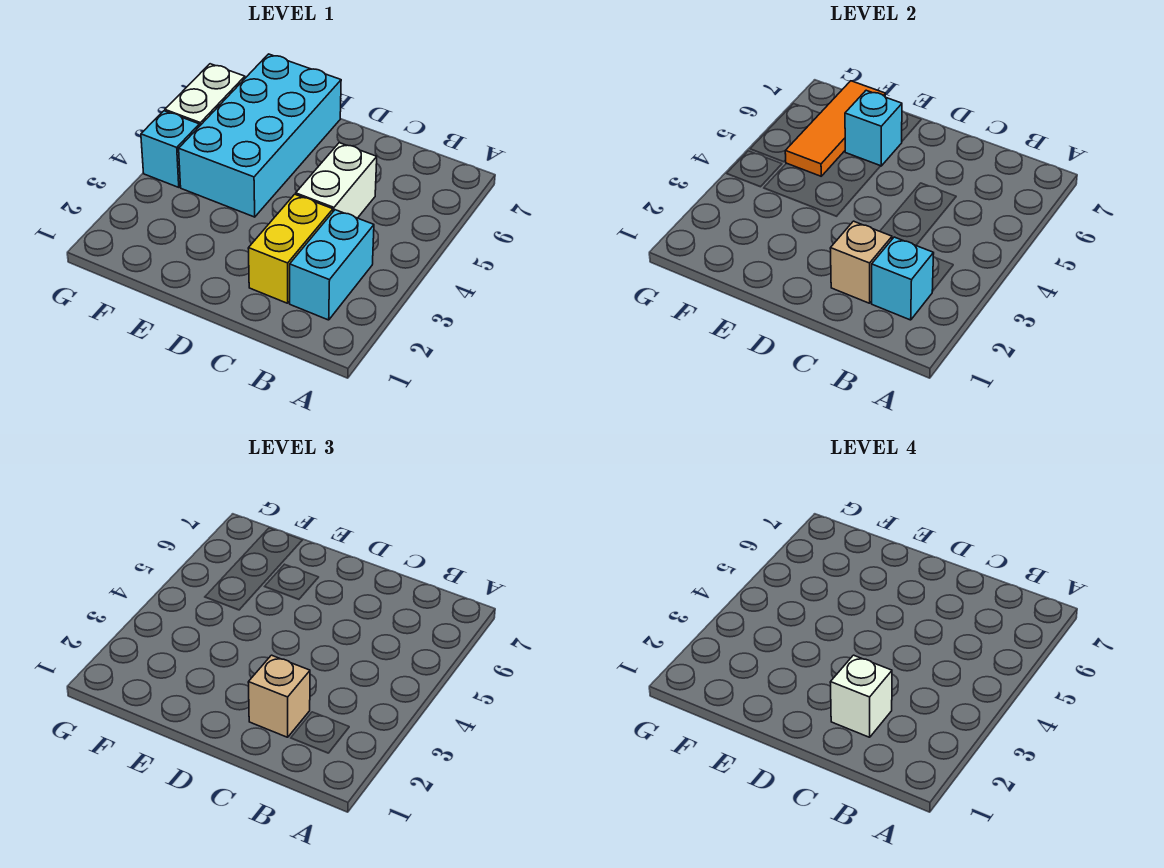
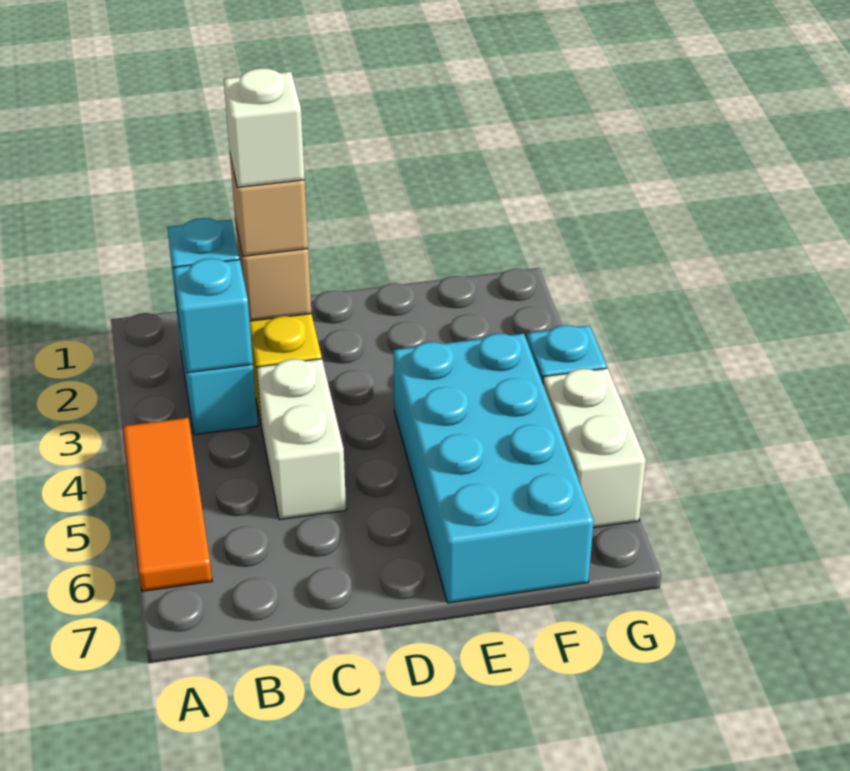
cyan brick E6 level 2 -> cyan brick B3 level 2
orange tile F5:F7 level 2 -> orange tile A4:A6 level 1

